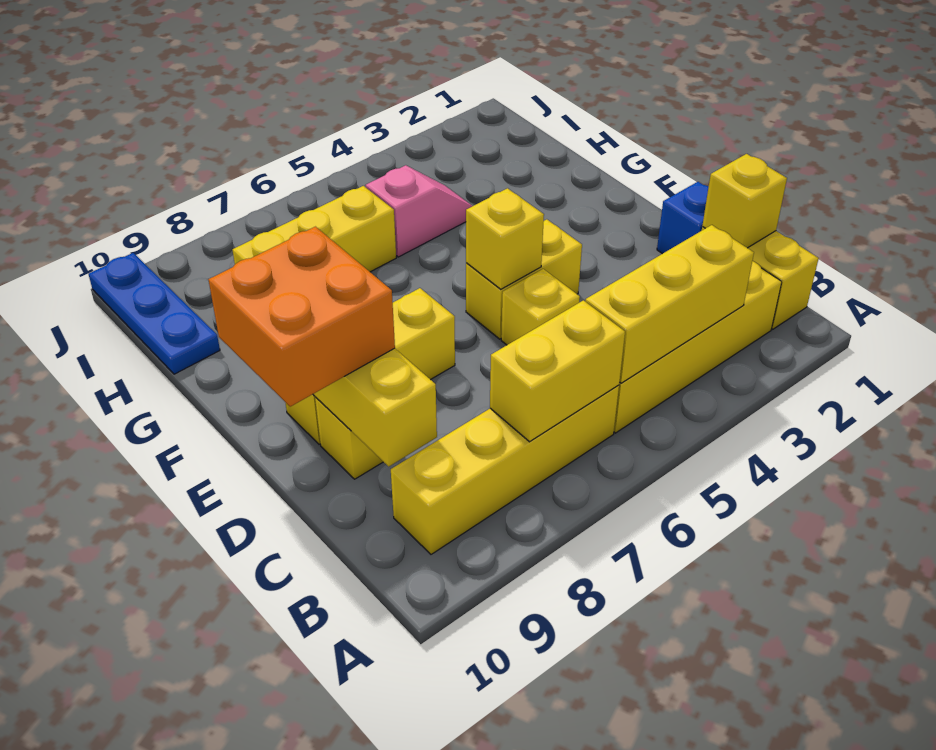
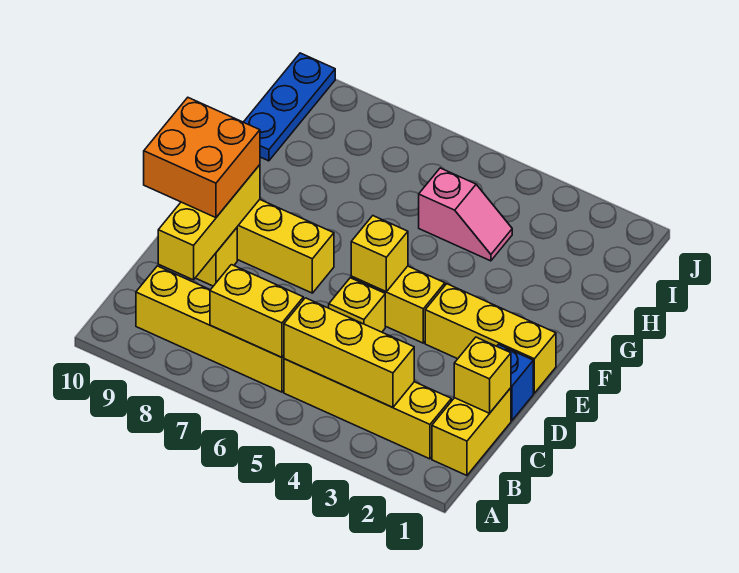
yellow brick H6:H8 level 1 -> yellow brick E1:E3 level 1

